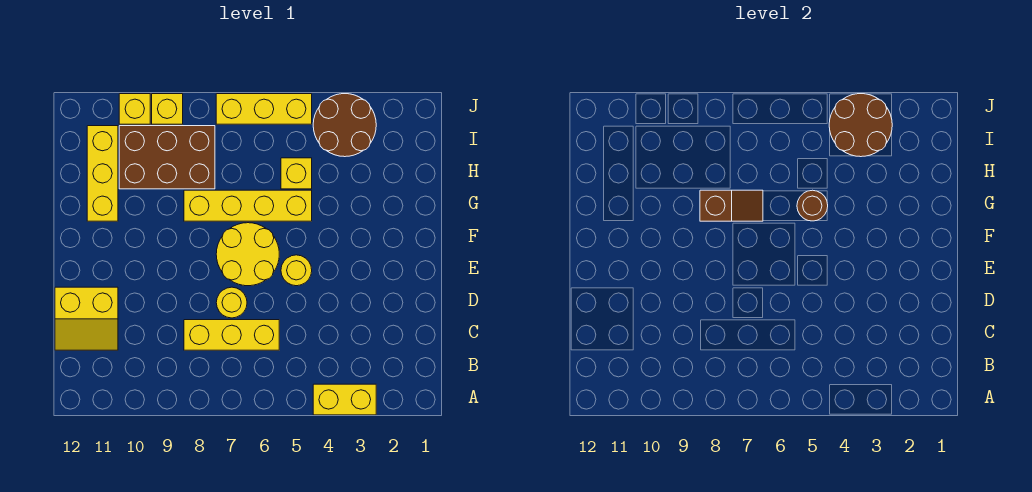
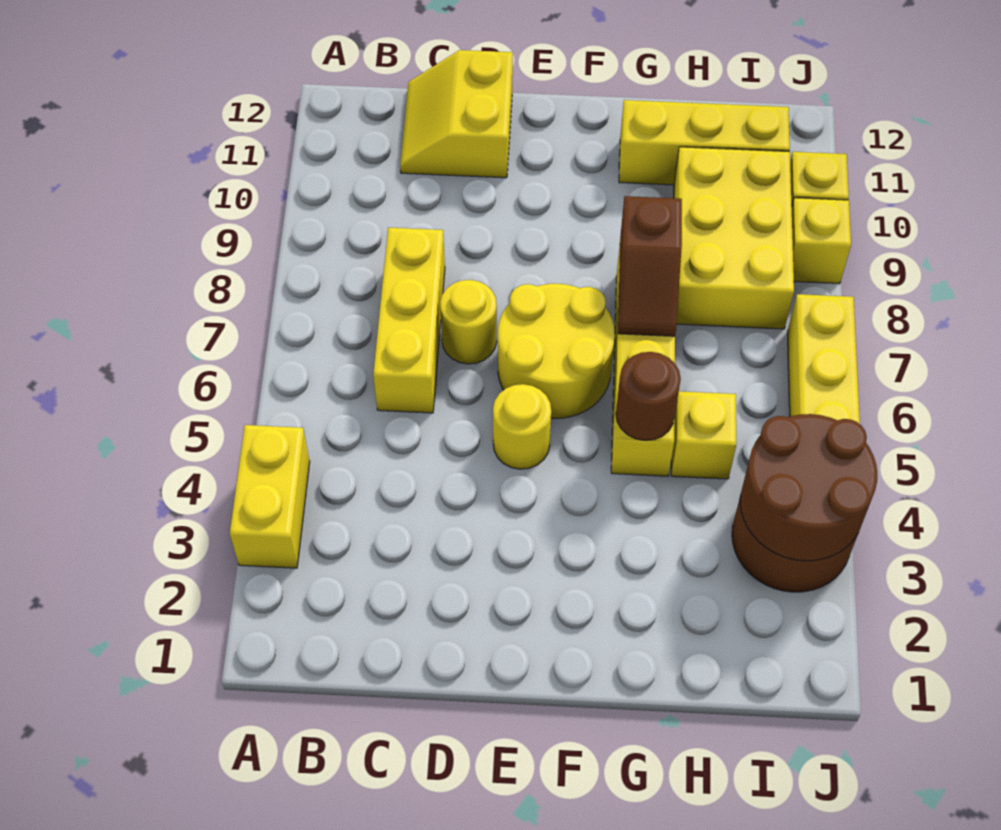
brown brick H8:I10 level 1 -> yellow brick H8:I10 level 1

